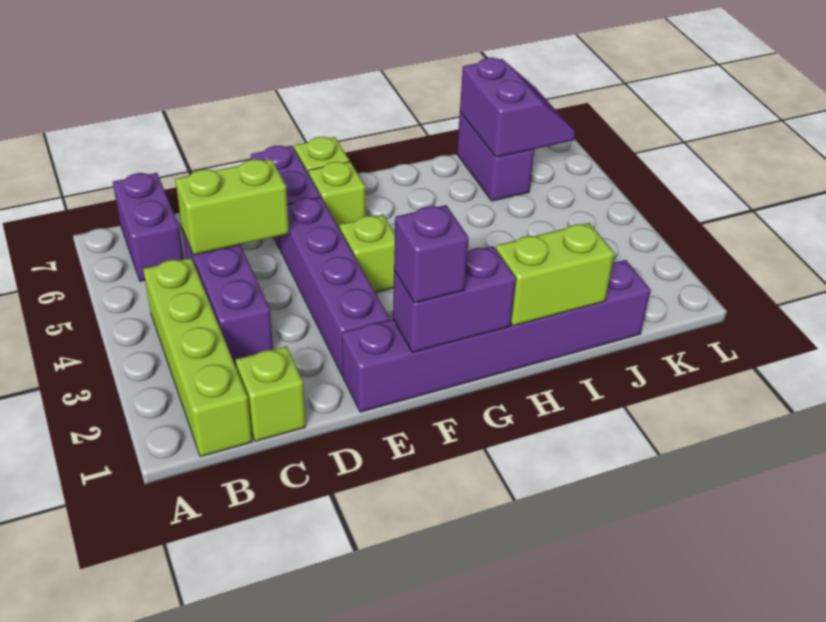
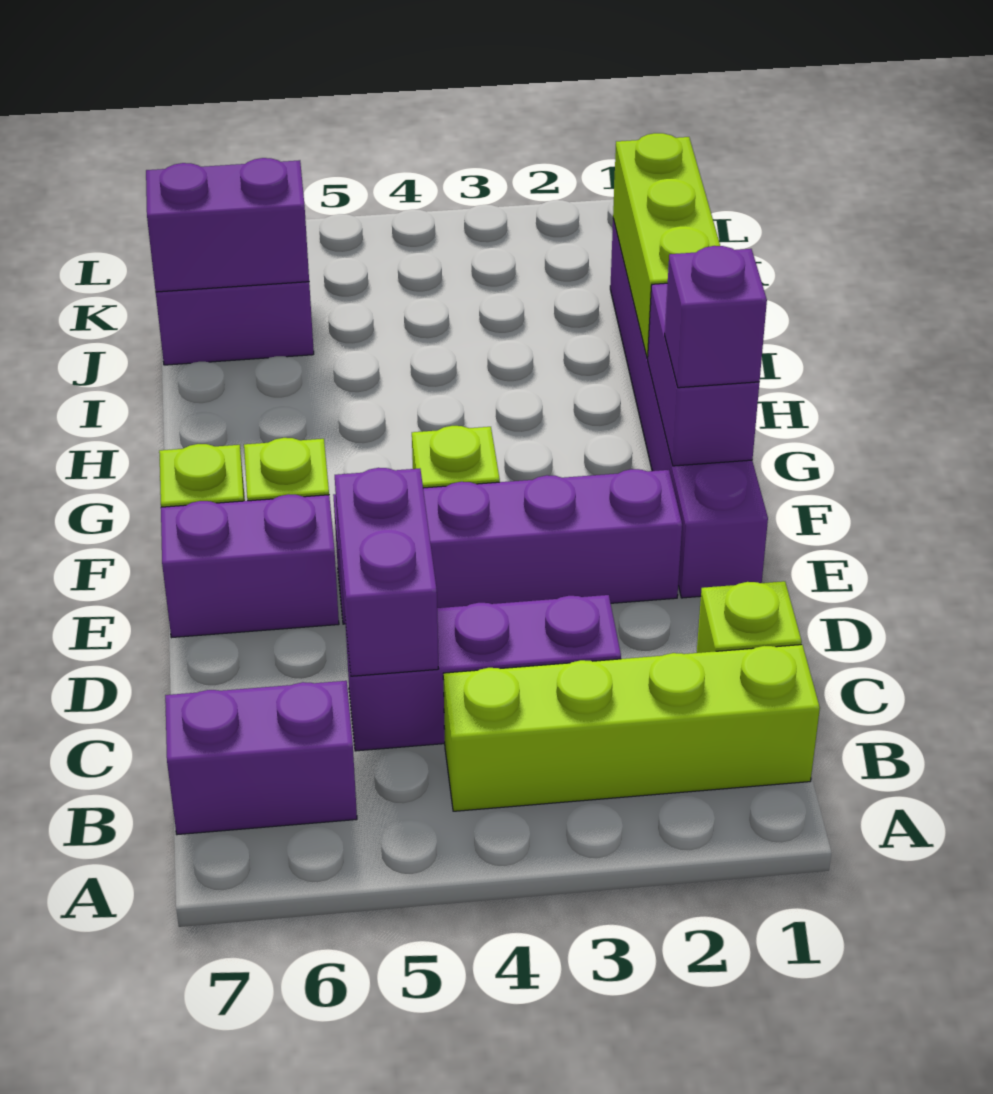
lime brick C5:D5 level 2 -> purple brick C5:D5 level 2
lime brick H1:I1 level 2 -> lime brick H1:J1 level 2

